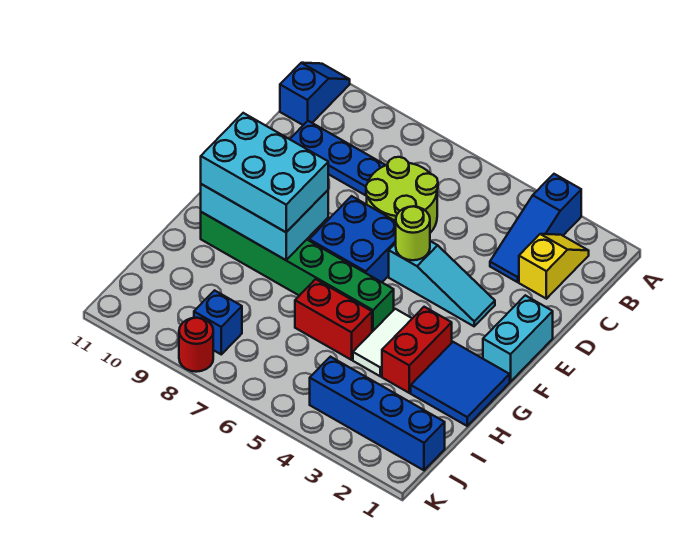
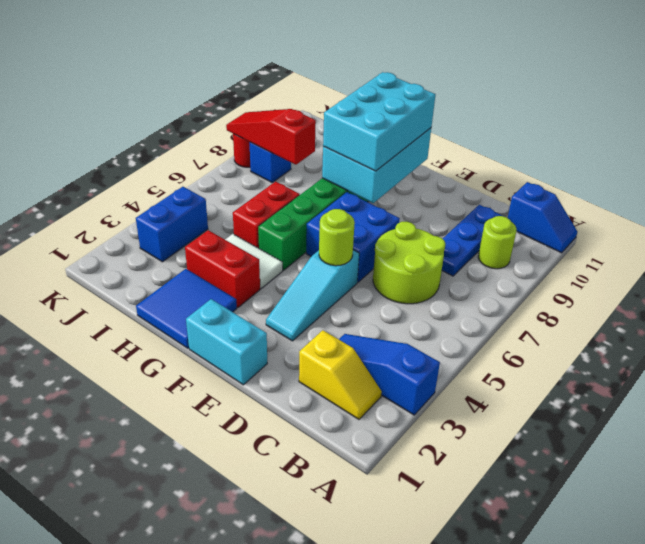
none -> lime round brick B9 level 1
none -> red slope I8:K8 level 2 top I
blue brick J1:J4 level 1 -> blue brick J3:J4 level 1

